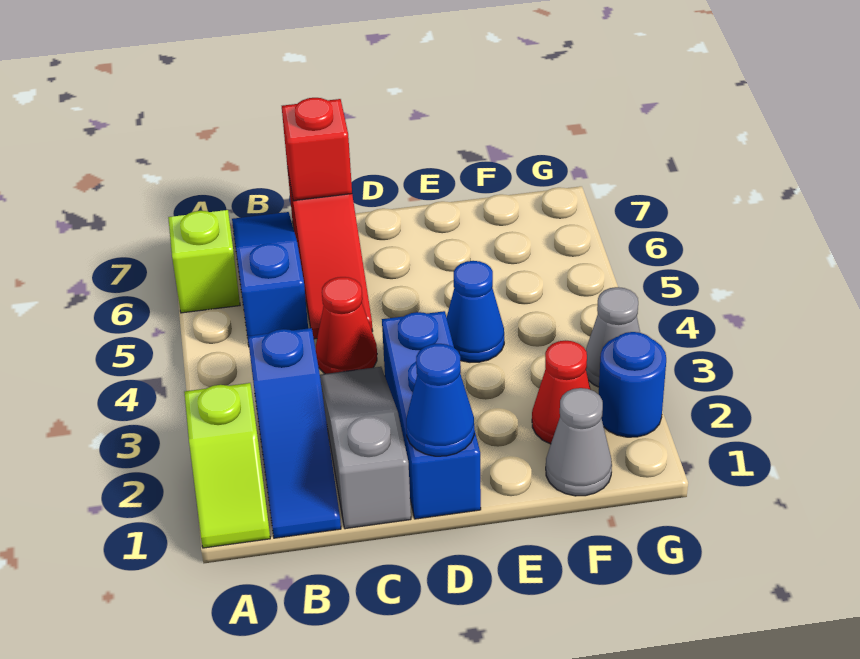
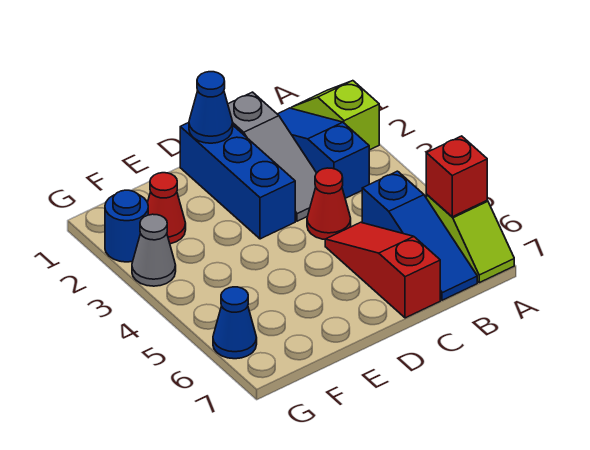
red brick C7 level 2 -> red brick A6 level 2
blue cone E4 level 1 -> blue cone G6 level 1
grey cone F1 level 1 -> none

